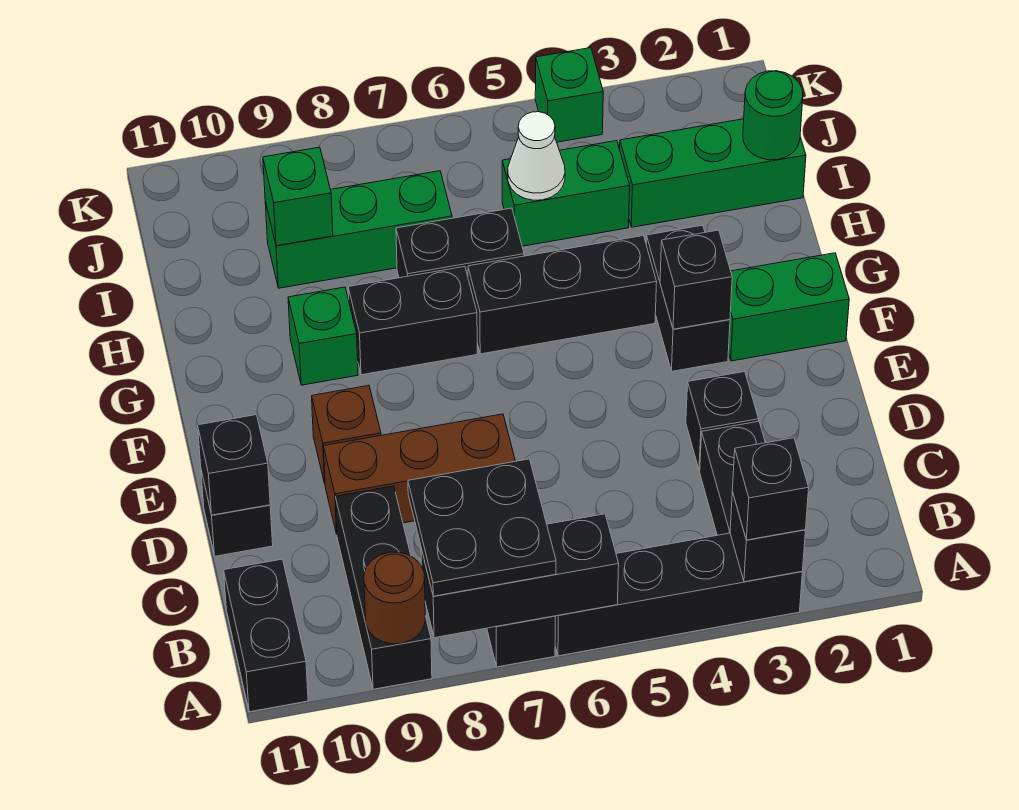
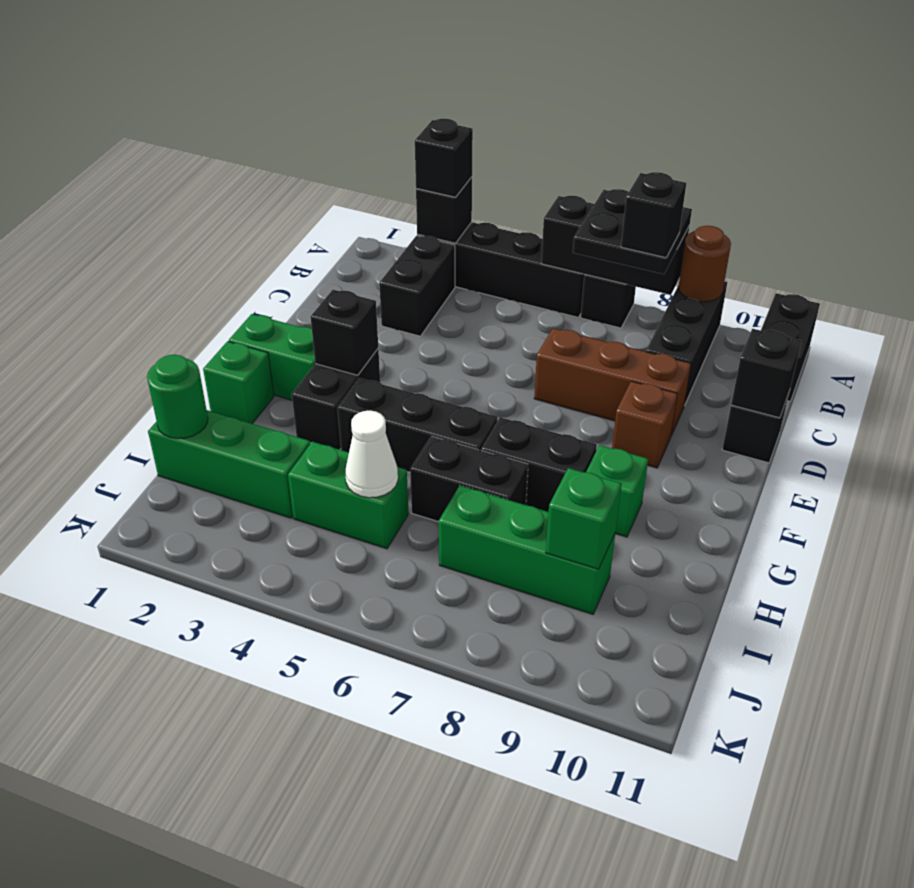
black brick D3 level 1 -> black brick B8 level 4
green brick K4 level 1 -> green brick G1 level 1

